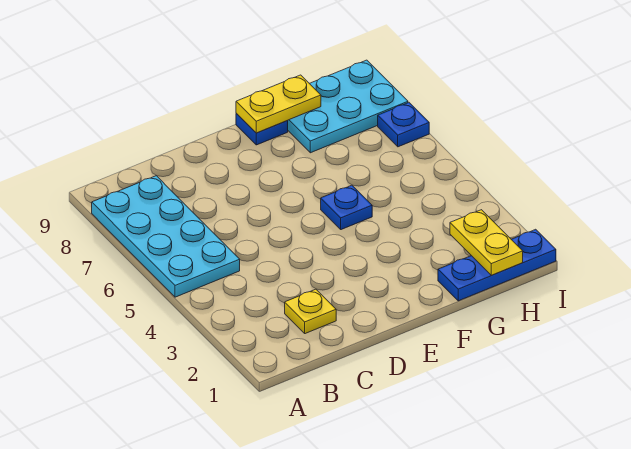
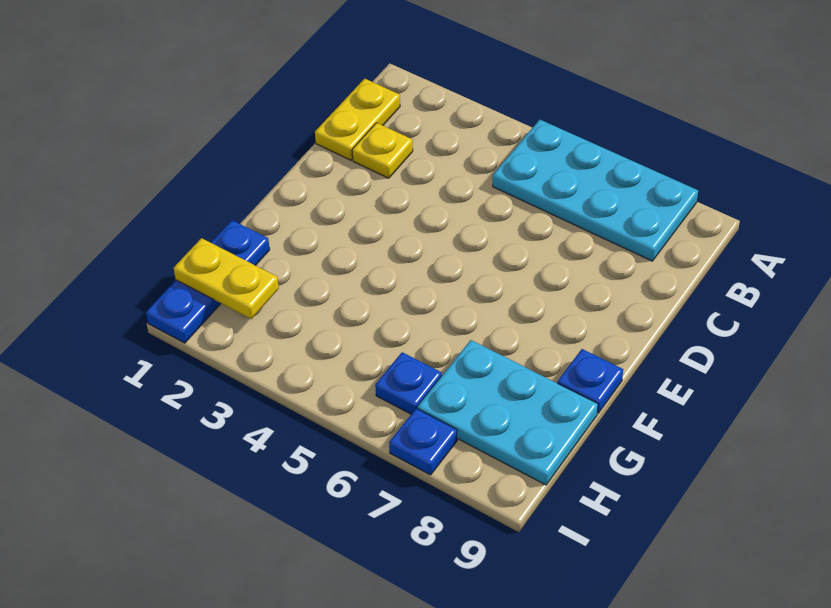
blue plate F5 level 1 -> blue plate H6 level 1
yellow plate F9:G9 level 2 -> yellow plate B1:C1 level 1
cyan plate G8:I9 level 1 -> cyan plate G7:H9 level 1

